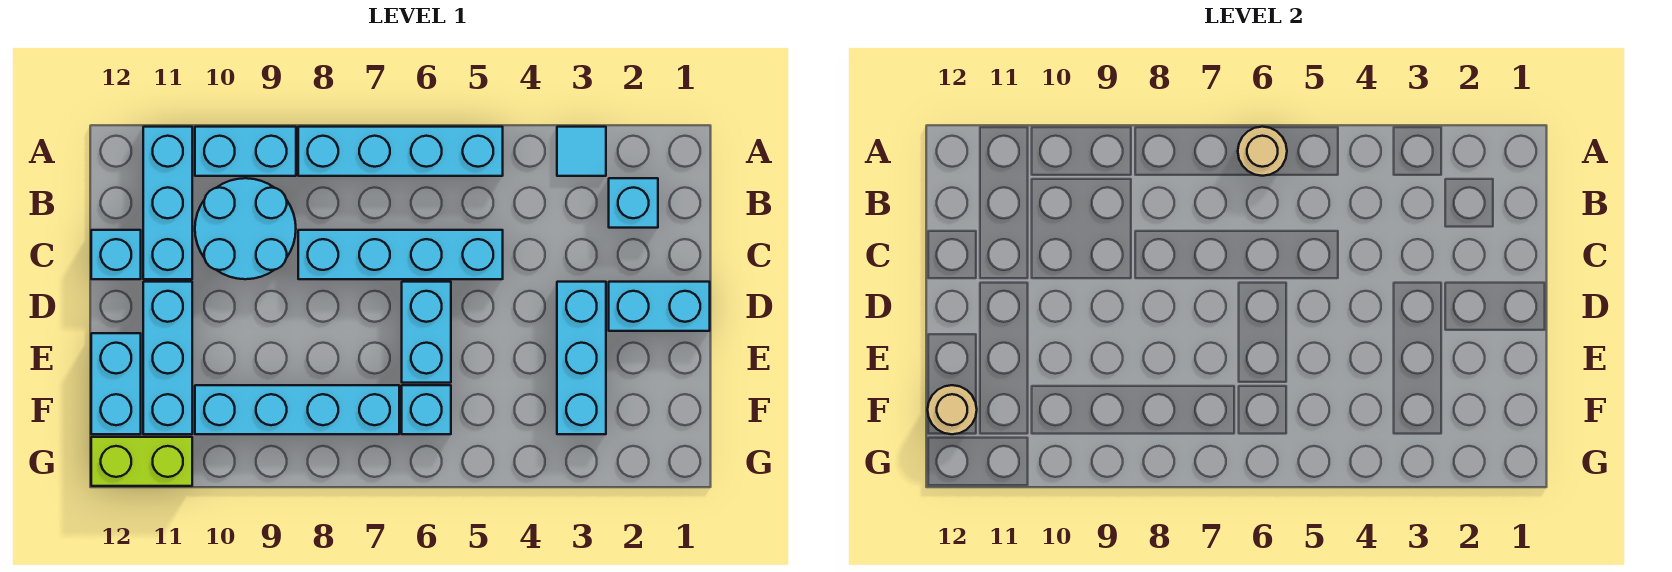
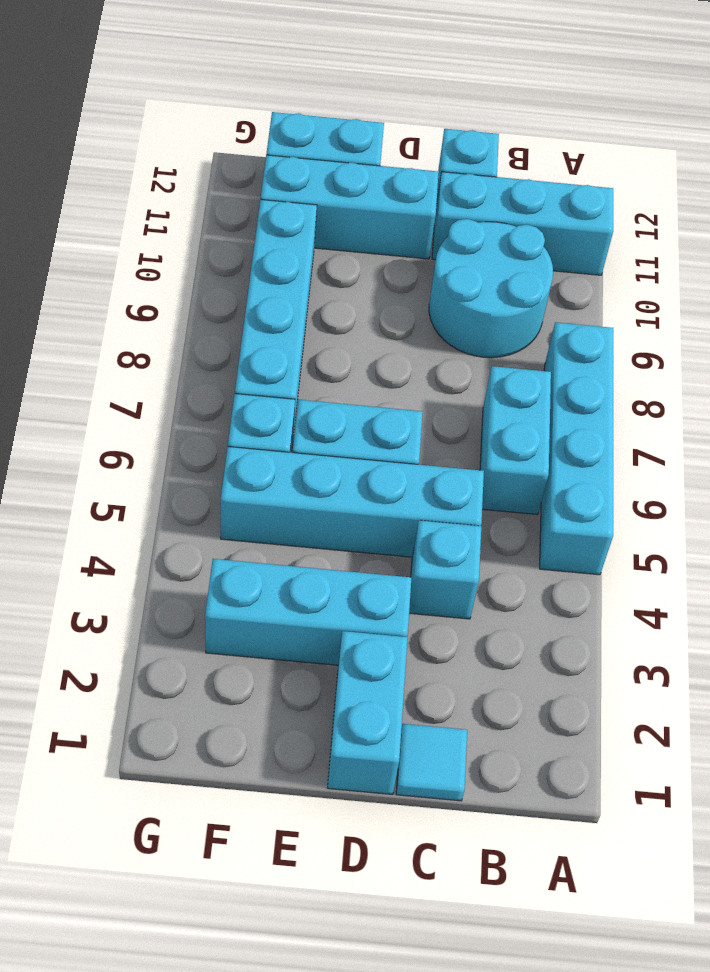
cyan tile A3 level 1 -> cyan tile C1 level 1
tan round brick A6 level 2 -> none
cyan brick A9:A10 level 1 -> cyan brick B6:B7 level 1
cyan brick B2 level 1 -> cyan brick C4 level 1
cyan brick C5:C8 level 1 -> cyan brick C5:F5 level 1
tan round brick F12 level 2 -> none
lime brick G11:G12 level 1 -> none

